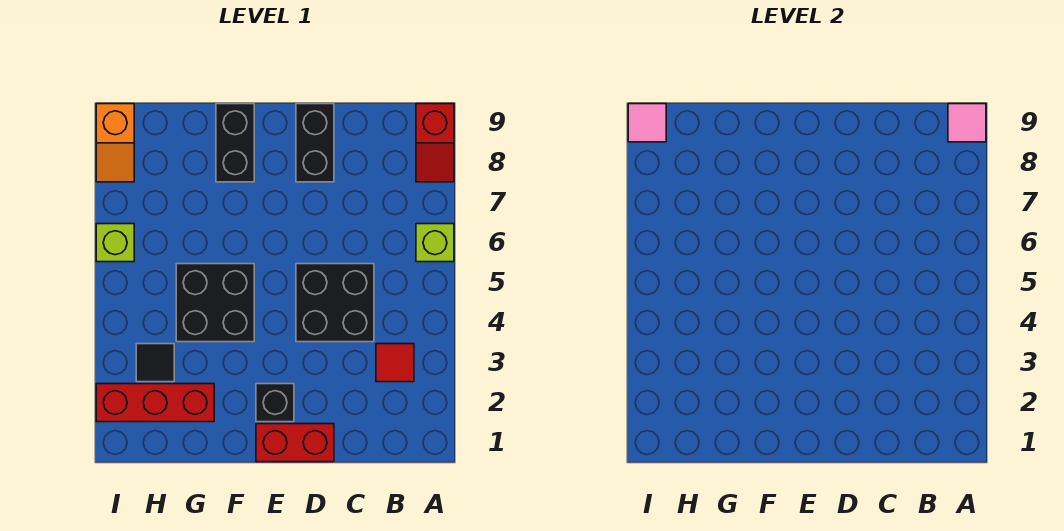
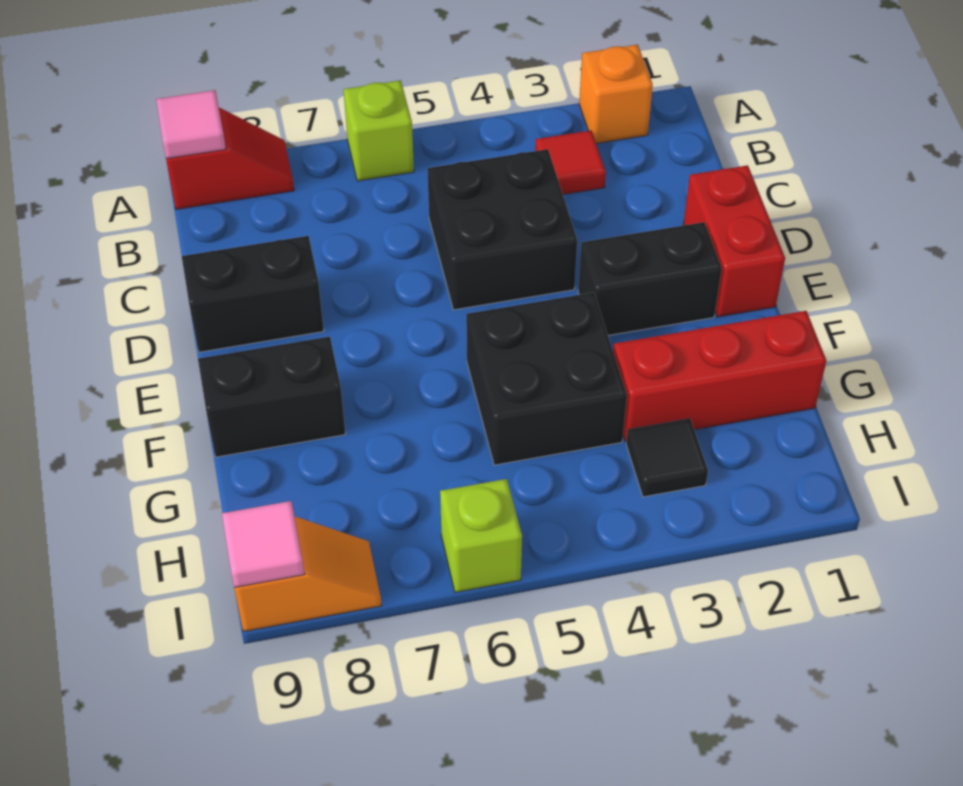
none -> orange brick A2 level 1
black brick E2 level 1 -> black brick E2:E3 level 1
red brick G2:I2 level 1 -> red brick G1:G3 level 1

